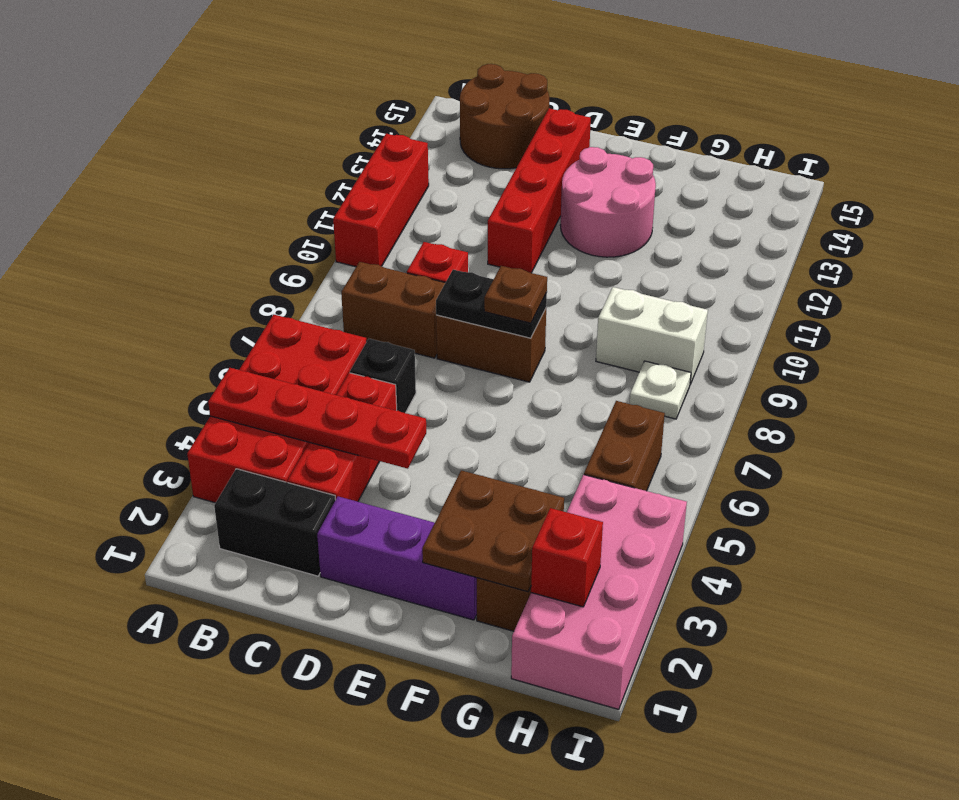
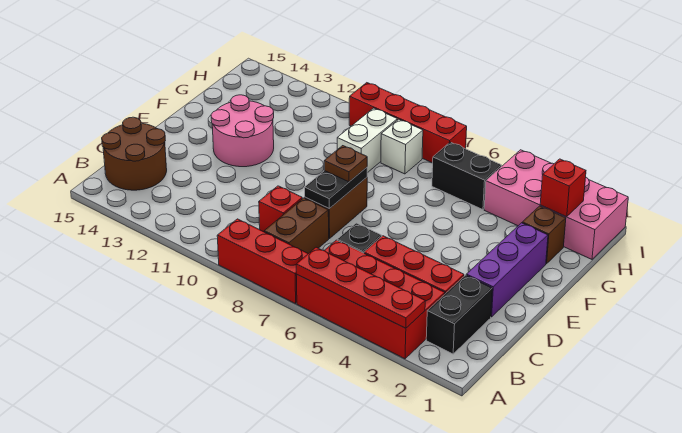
red plate A4:D4 level 2 -> red plate A3:A6 level 2
red brick A10:A12 level 1 -> red brick A7:A9 level 1
red brick D11:D14 level 1 -> red brick I7:I10 level 1
brown plate F2:G3 level 2 -> none
brown brick H5:H6 level 1 -> black brick H5:H6 level 1
white plate H8 level 1 -> white brick H8 level 1

